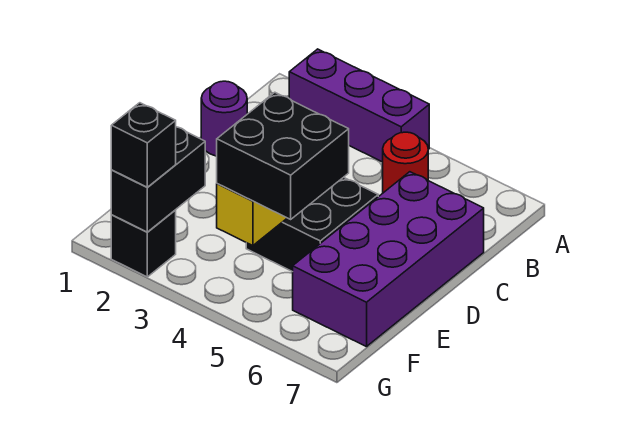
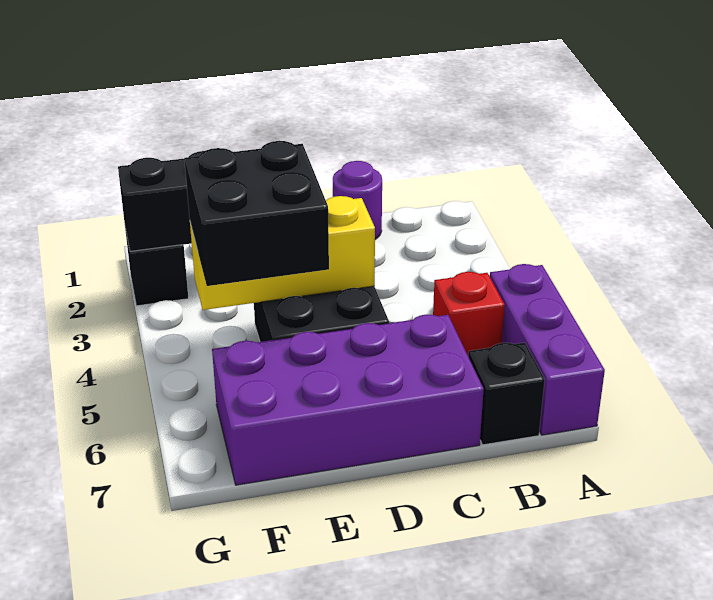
purple brick A2:A4 level 1 -> purple brick A5:A7 level 1
red round brick B5 level 1 -> red brick B5 level 1
black brick G2 level 3 -> black brick B7 level 1

